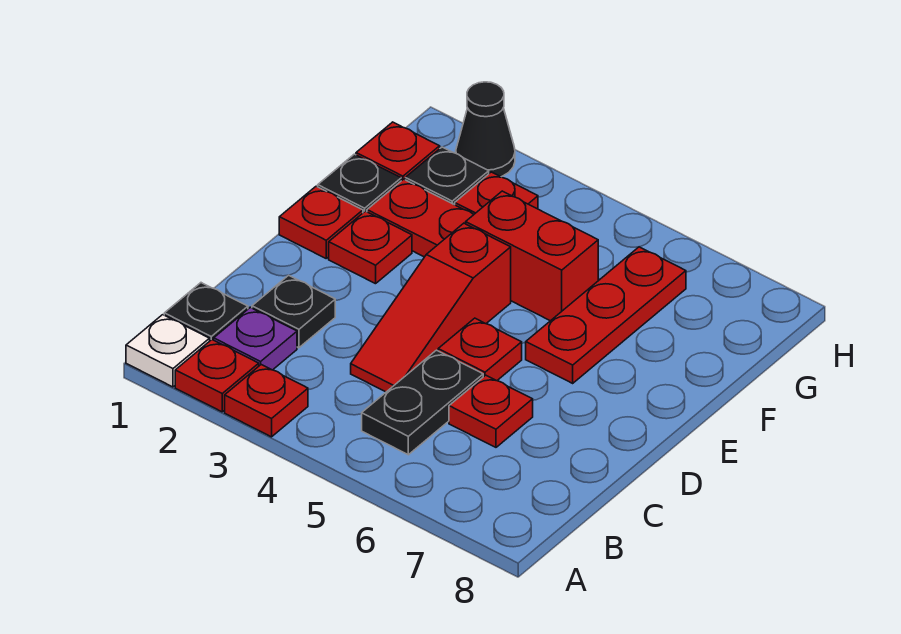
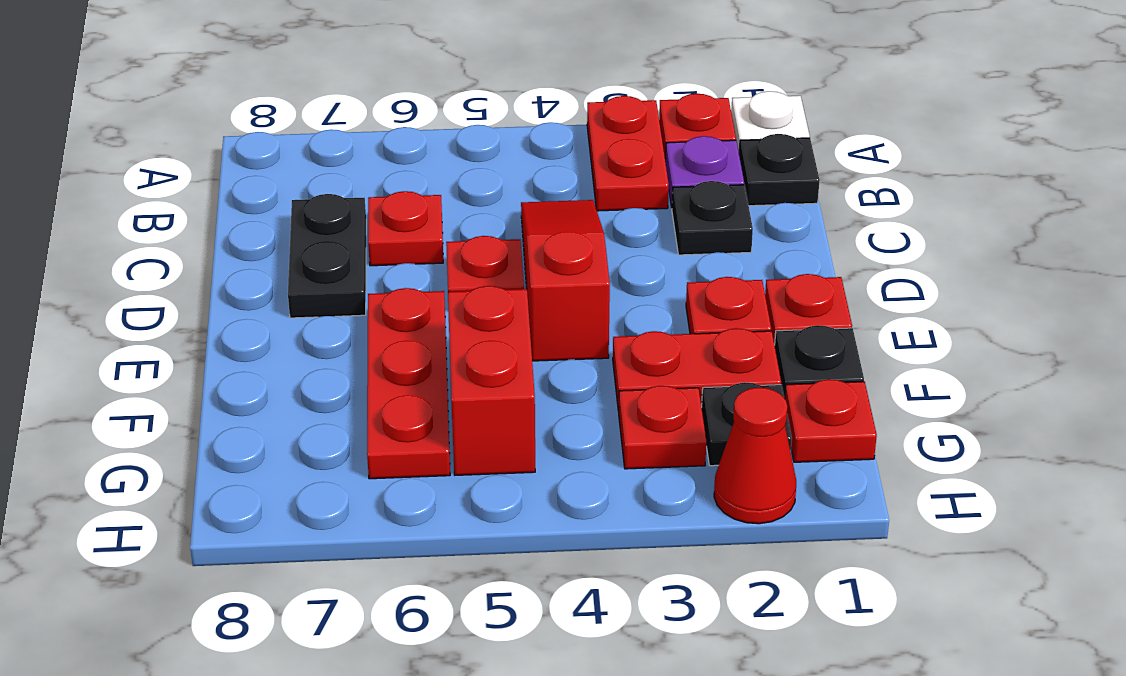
red plate A3 level 1 -> red plate A3:B3 level 1
black plate B5:C5 level 1 -> black plate C7:D7 level 1
red brick F4:F5 level 1 -> red brick F5:G5 level 1
black cone H2 level 1 -> red cone H2 level 1

